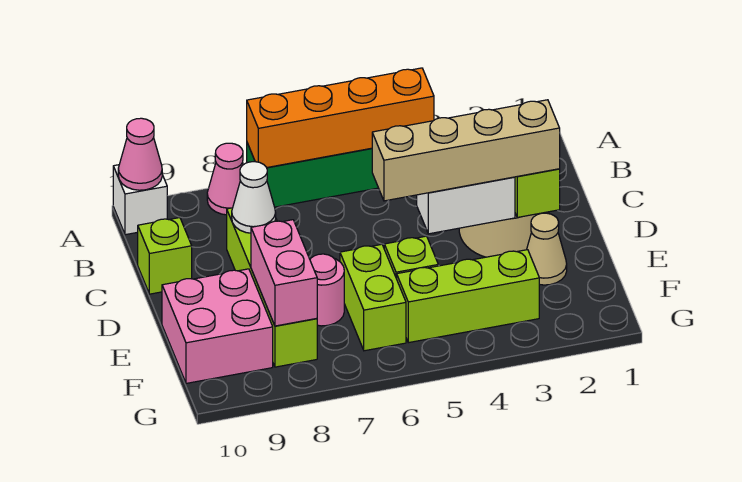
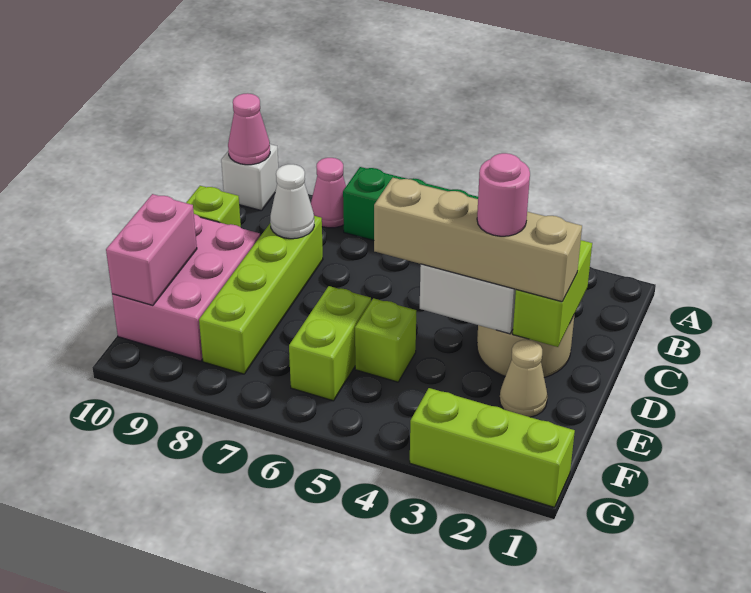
orange brick A4:A7 level 2 -> none
pink round brick E7 level 1 -> pink round brick D3 level 4
pink brick E8:F8 level 2 -> pink brick E10:F10 level 2
pink brick E9:F10 level 1 -> pink brick D9:F10 level 1
lime brick F3:F5 level 1 -> lime brick G1:G3 level 1

